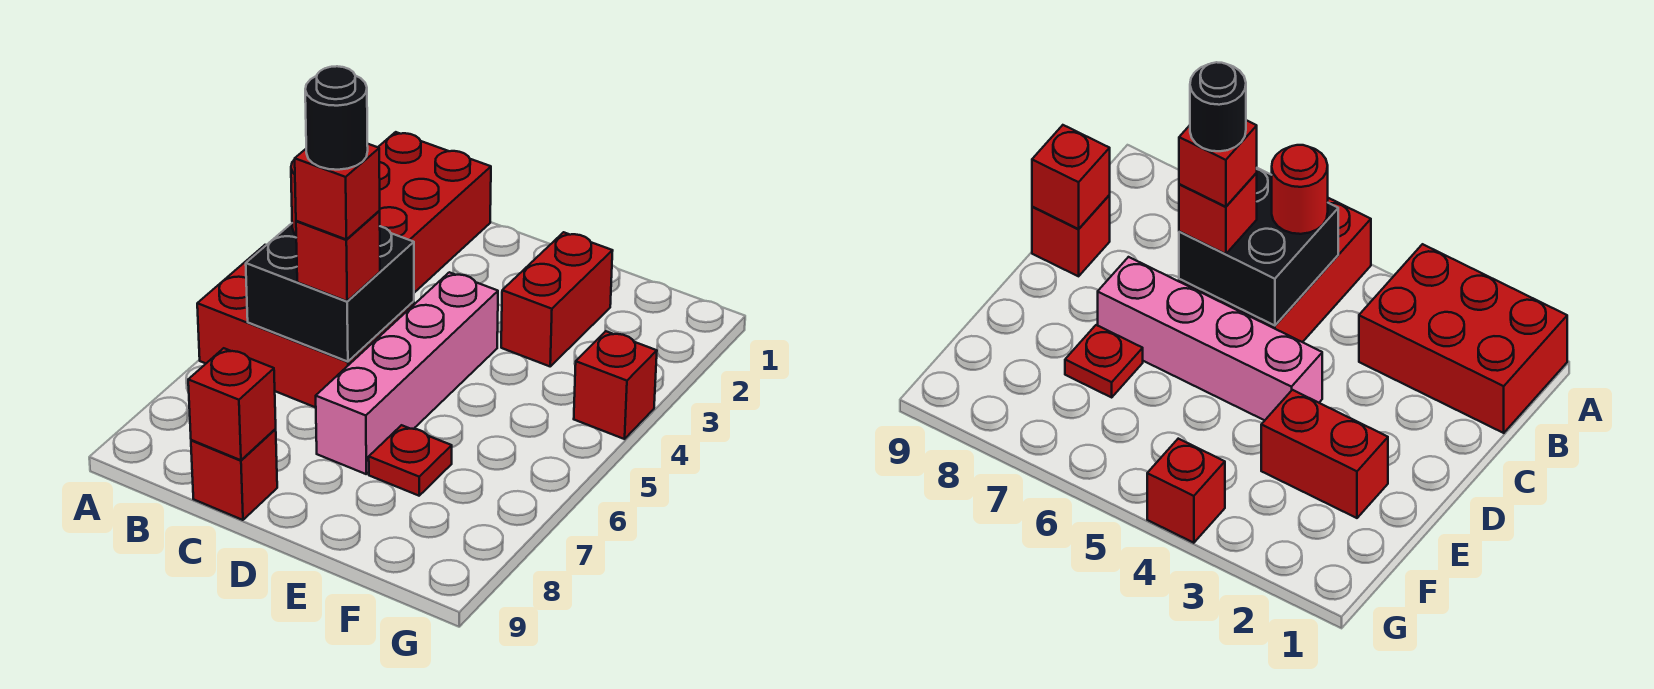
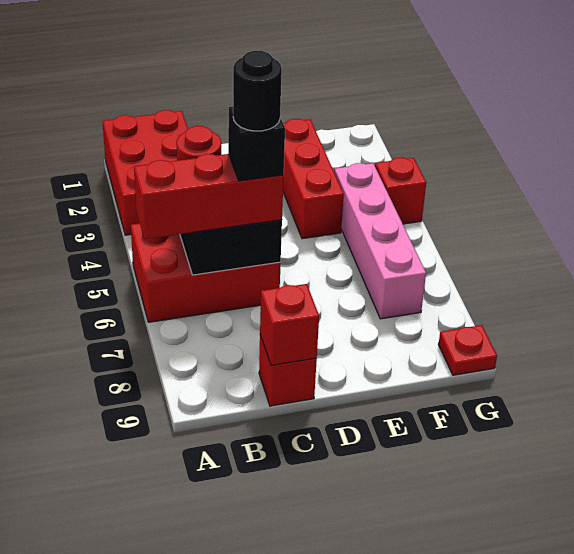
red brick C6 level 3 -> red brick A6:C6 level 3
red brick C6 level 4 -> black brick C6 level 4
pink brick D4:D7 level 1 -> pink brick F4:F7 level 1
red brick E2:E3 level 1 -> red brick E2:E4 level 1
red plate E7 level 1 -> red plate G9 level 1

